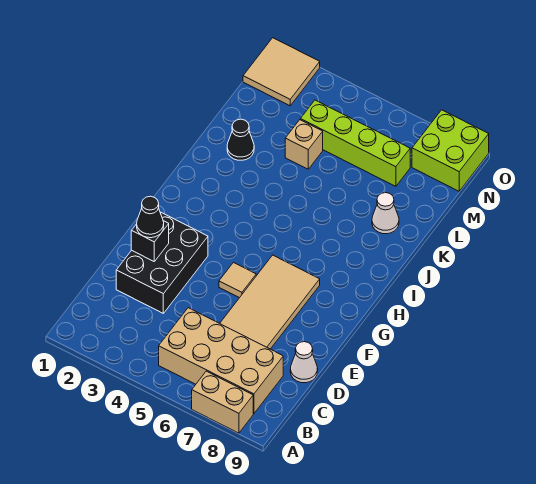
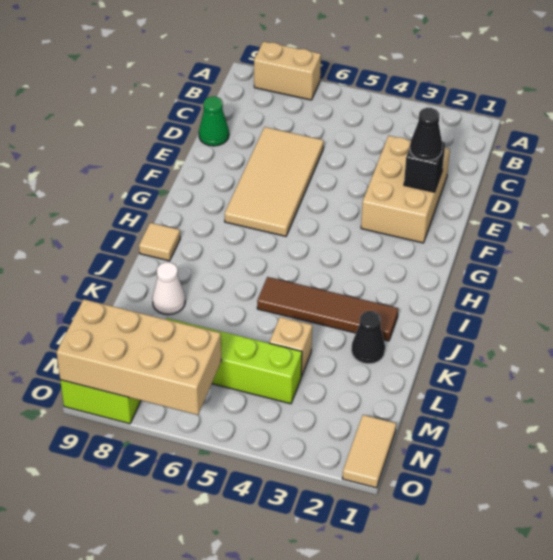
tan brick B5:C8 level 1 -> tan brick N6:O9 level 2
black brick D2:F3 level 1 -> tan brick D2:F3 level 1
white cone D9 level 1 -> green cone D9 level 1
tan tile F5 level 1 -> tan tile I9 level 1
none -> brown tile J2:J5 level 1
tan tile N1:O2 level 1 -> tan tile N1:O1 level 1

